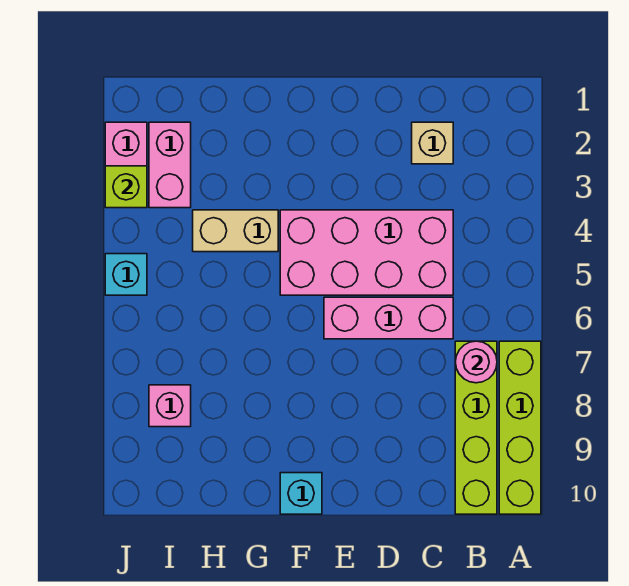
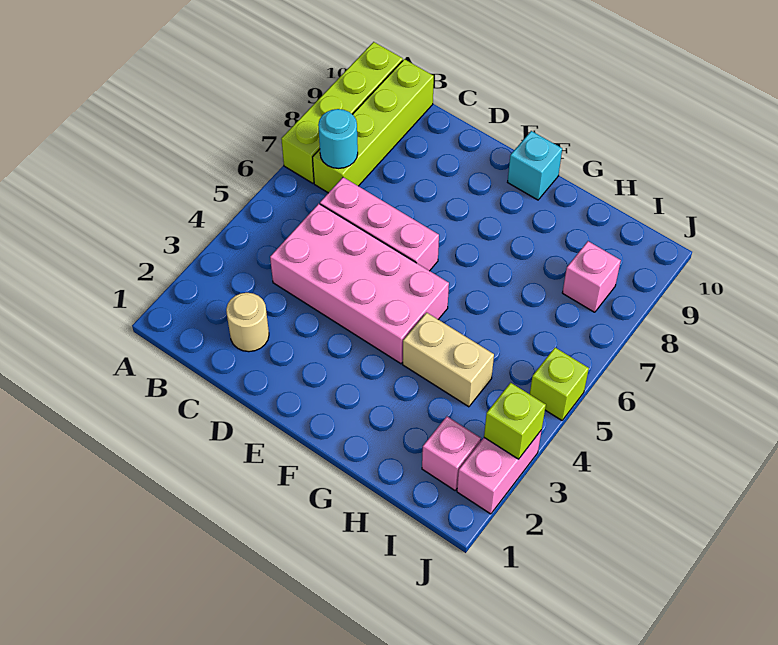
pink round brick B7 level 2 -> cyan round brick B7 level 2
tan brick C2 level 1 -> tan round brick C2 level 1
pink brick I2:I3 level 1 -> pink brick I2 level 1
cyan brick J5 level 1 -> lime brick J5 level 1

